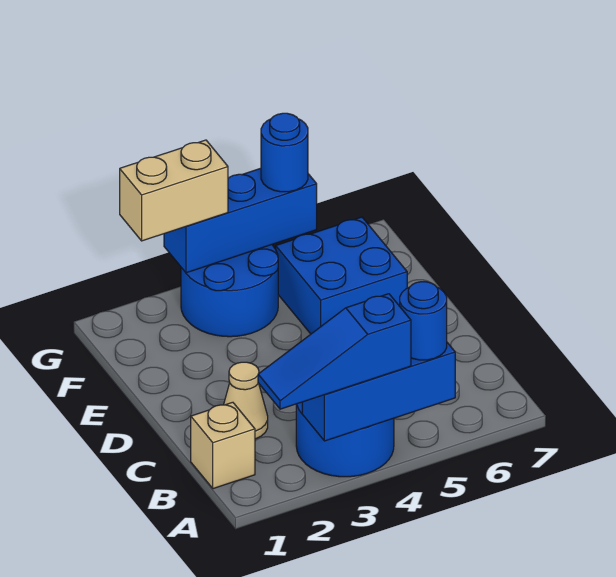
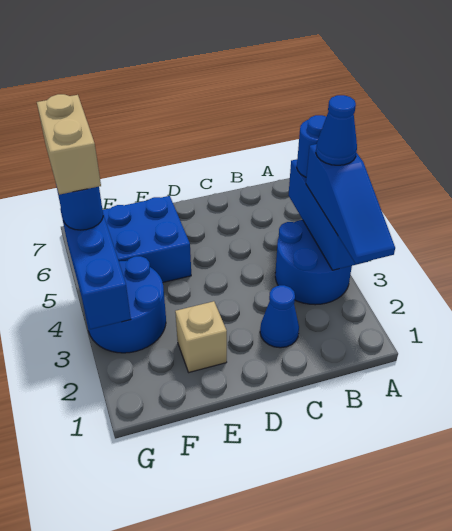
none -> blue cone A4 level 4
tan brick B1 level 1 -> tan brick E2 level 1
tan cone C2 level 1 -> blue cone C2 level 1
tan brick G2:G3 level 3 -> tan brick G5:G6 level 4

